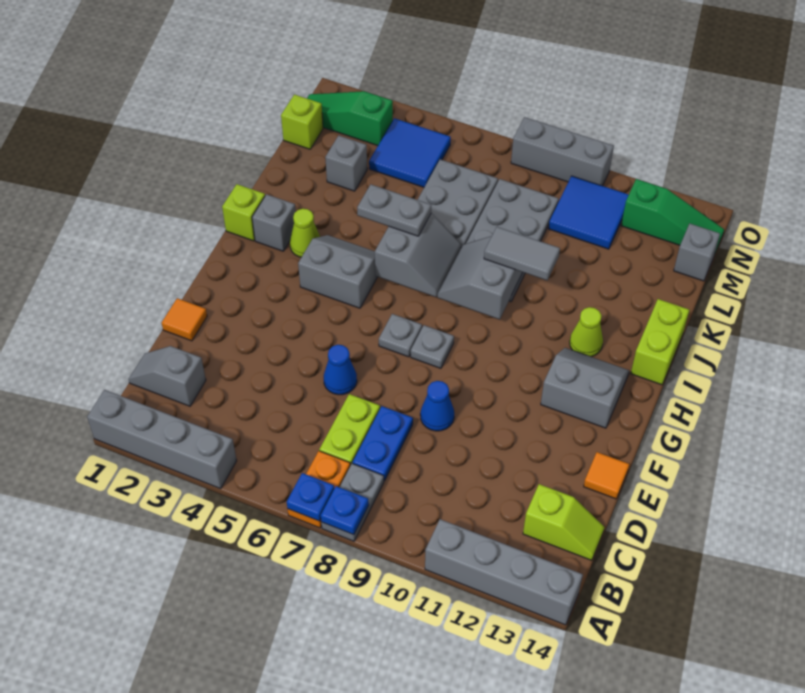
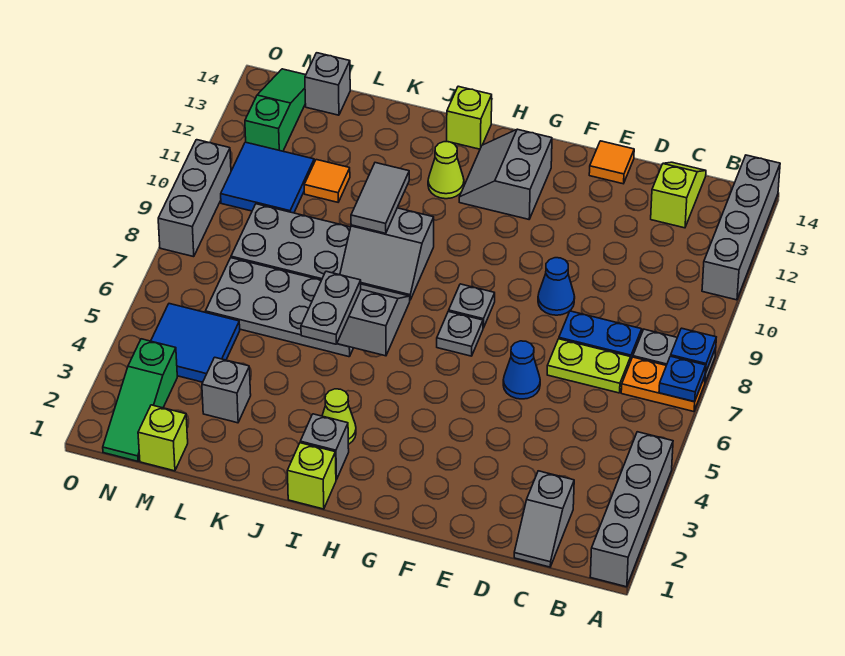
orange tile E1 level 1 -> orange tile L11 level 1
grey slope H4:I5 level 1 top H -> none
lime brick I14:J14 level 1 -> lime brick I14 level 1

